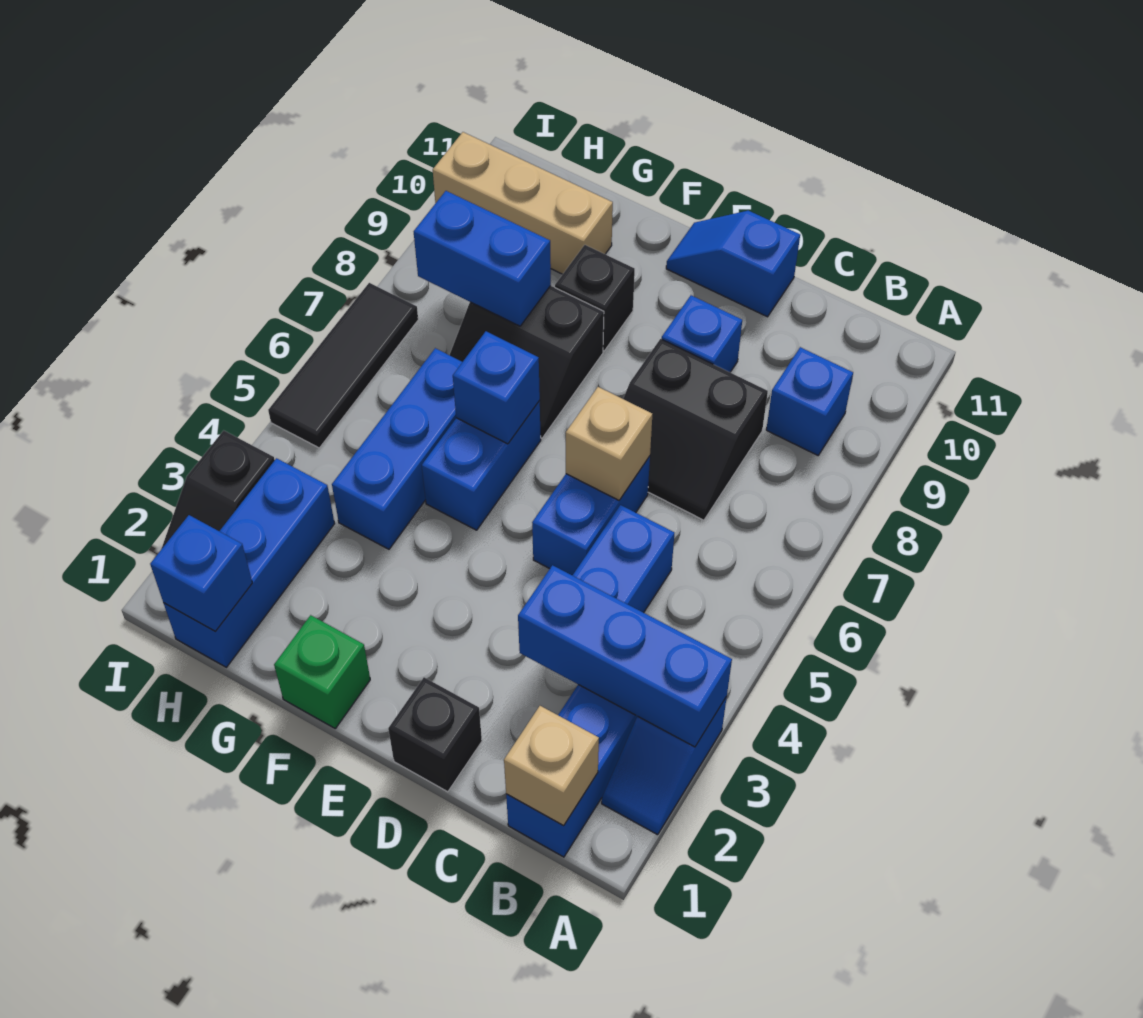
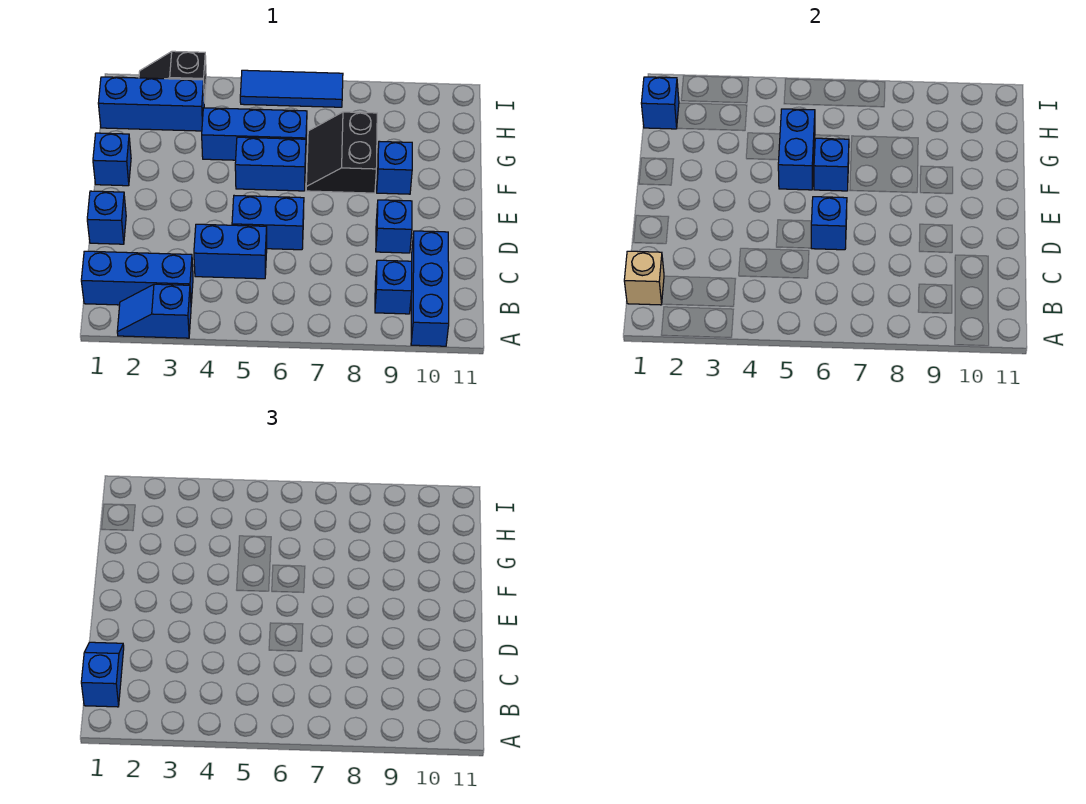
blue brick A3:C3 level 2 -> blue brick A10:C10 level 1
black slope C7:D8 level 1 top 8 -> none
black brick D1 level 1 -> blue brick D1 level 1
tan brick D6 level 2 -> blue brick D6 level 2
blue slope D11:E11 level 1 top D -> blue slope B1:C1 level 3 top B
green brick F1 level 1 -> blue brick F1 level 1
black brick F9 level 1 -> blue brick F9 level 1
blue brick G8:H8 level 2 -> blue brick F5:G5 level 2
tan brick G10:I10 level 1 -> none
black tile I5:I7 level 1 -> blue tile I5:I7 level 1

